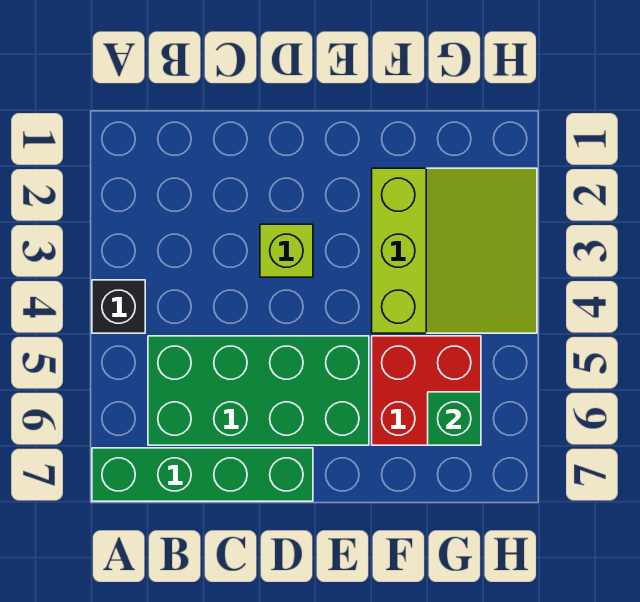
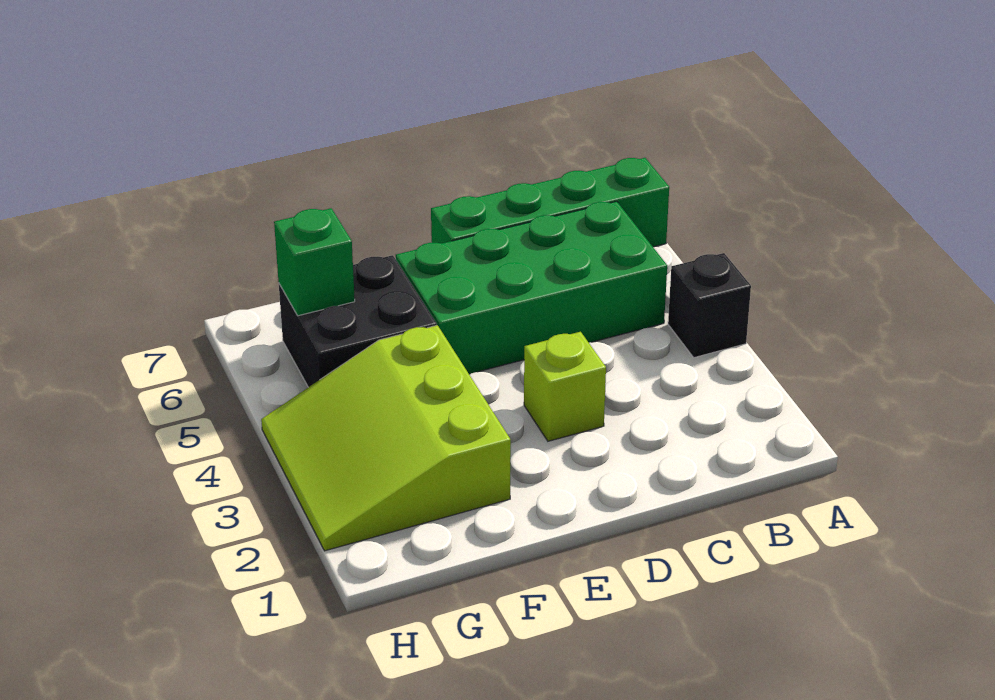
red brick F5:G6 level 1 -> black brick F5:G6 level 1

